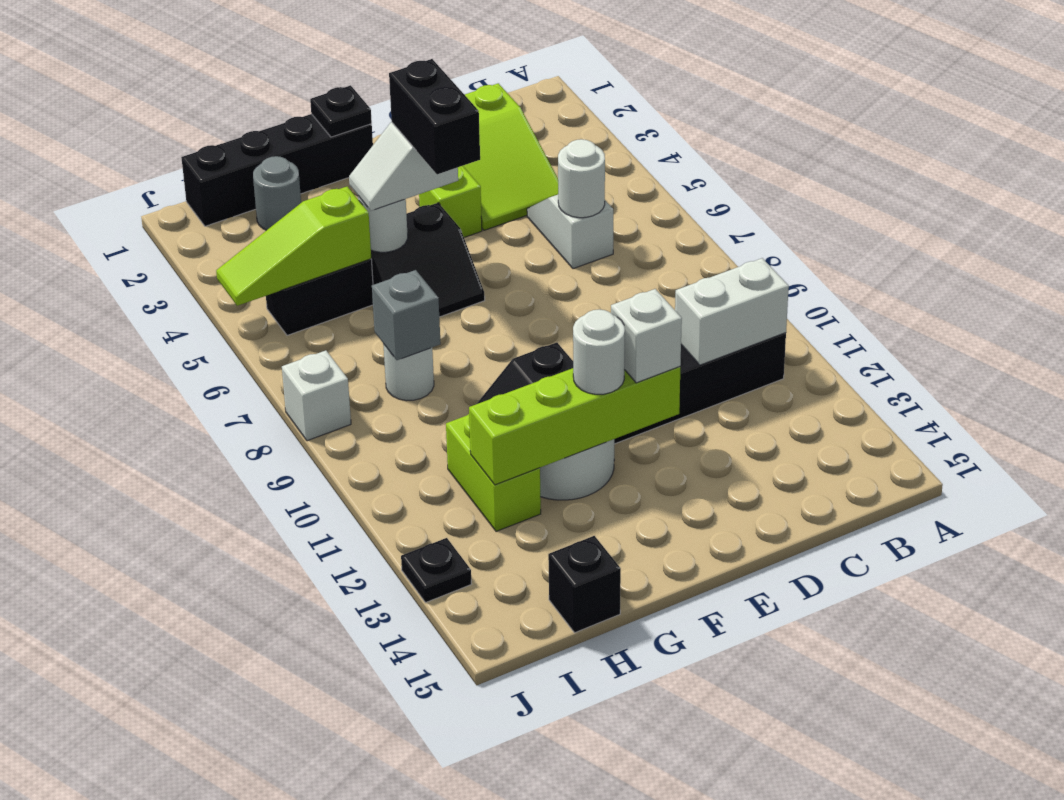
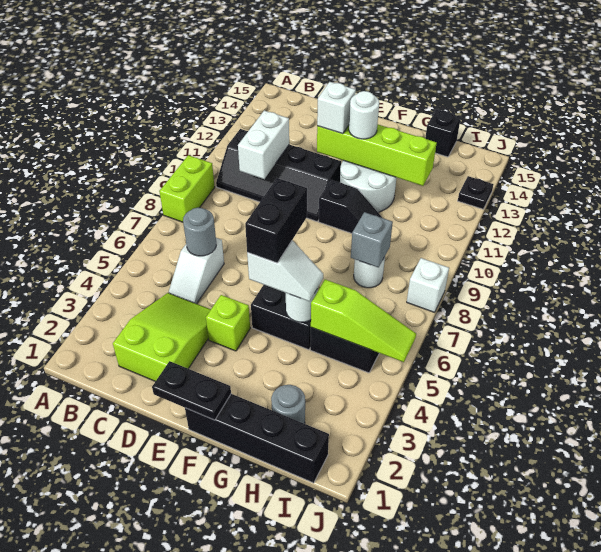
white brick B11:C11 level 2 -> white brick C10:C11 level 2
white round brick C6 level 2 -> grey round brick C6 level 2
black plate F1 level 2 -> black plate E1:F1 level 2
lime brick H11:H12 level 1 -> lime brick A8:A9 level 1

